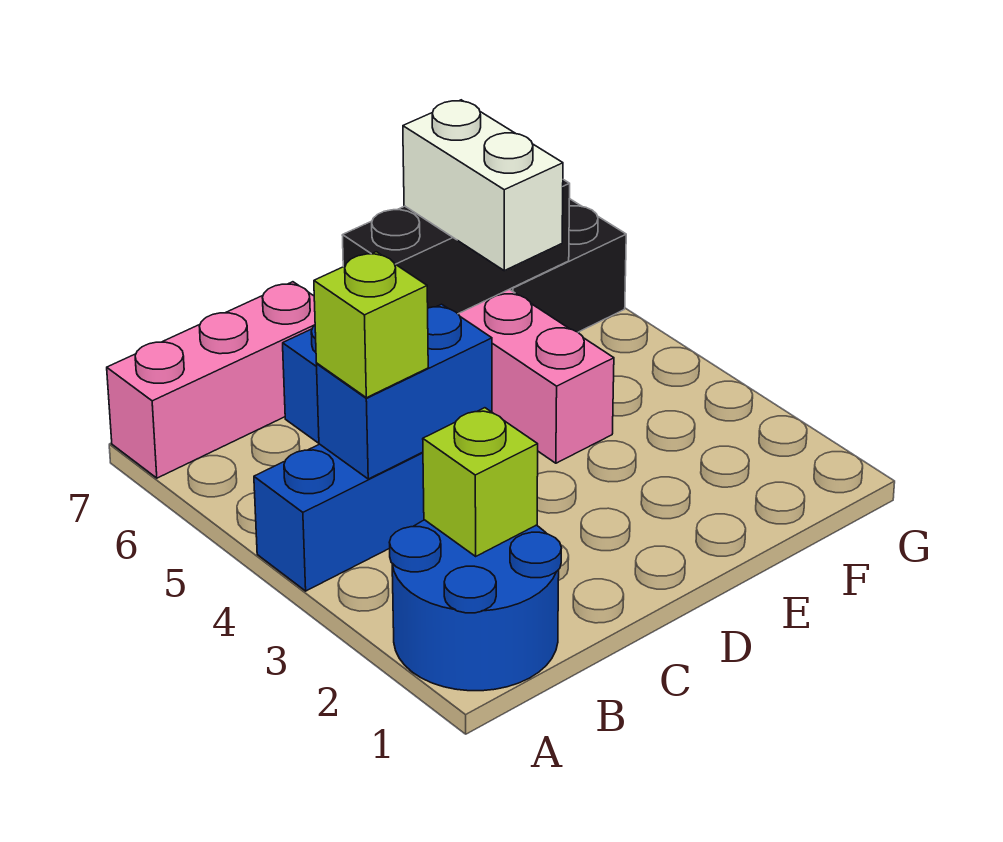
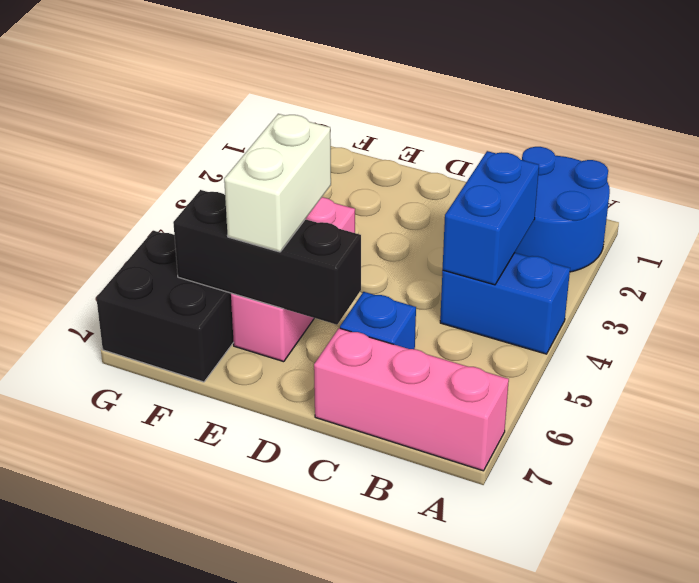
lime brick B2 level 2 -> none
blue brick B4:C4 level 2 -> blue brick B3:B4 level 2
lime brick B4 level 3 -> none

